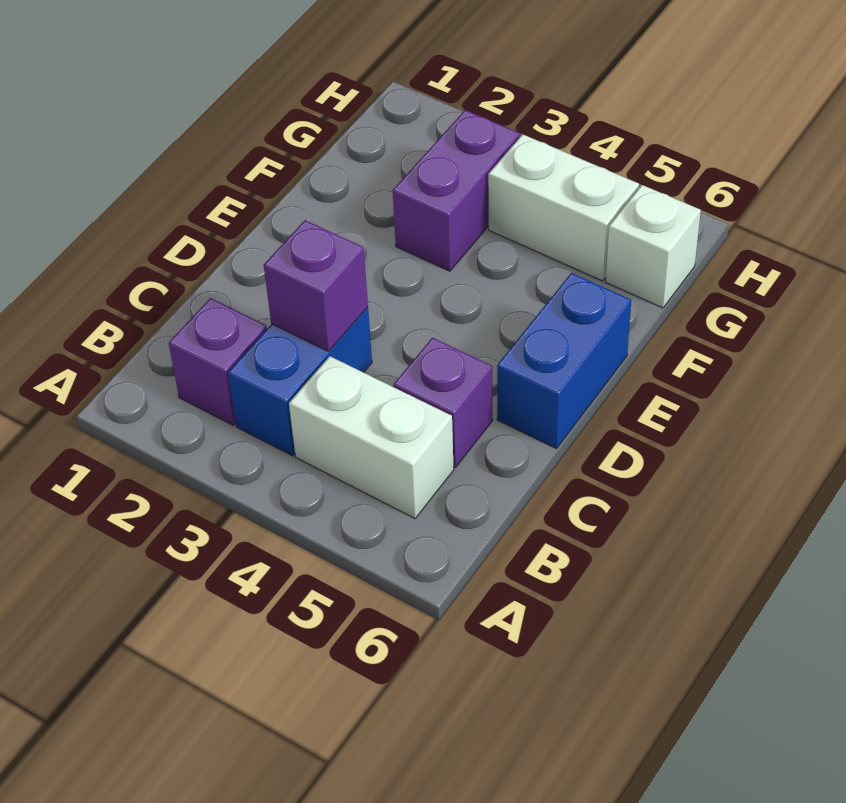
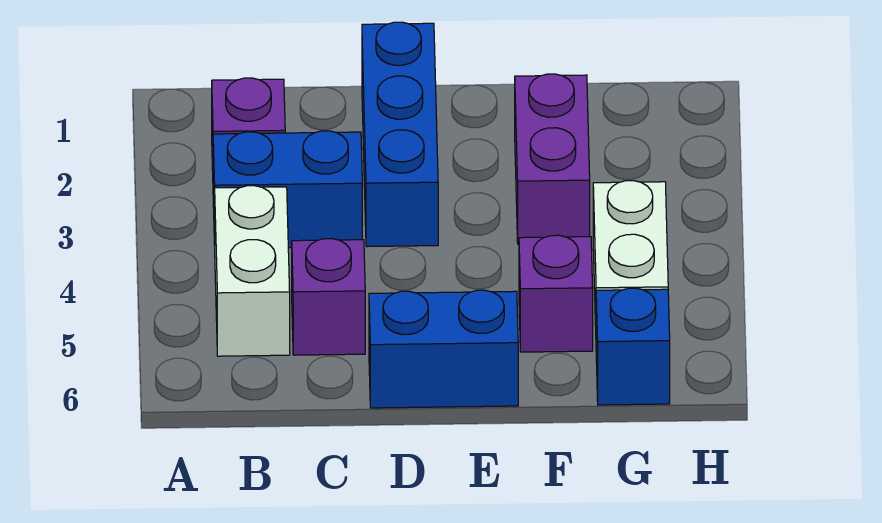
purple brick C3 level 2 -> purple brick F5 level 1
none -> blue brick D1:D3 level 1
purple brick F3:G3 level 1 -> purple brick F2:F3 level 1
white brick G6 level 1 -> blue brick G6 level 1

